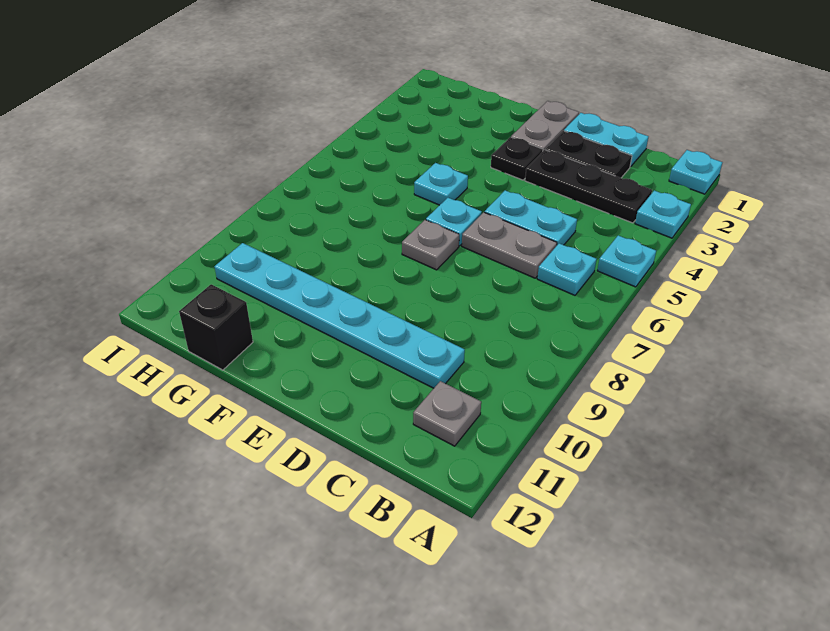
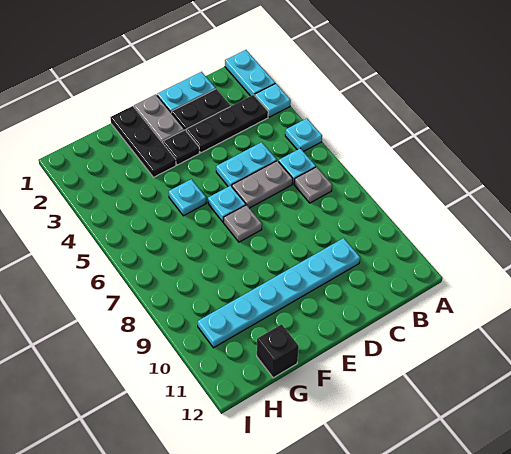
cyan plate A1 level 1 -> cyan plate A1:A2 level 1
grey plate B11 level 1 -> grey plate B7 level 1
none -> black plate F1:F3 level 1

